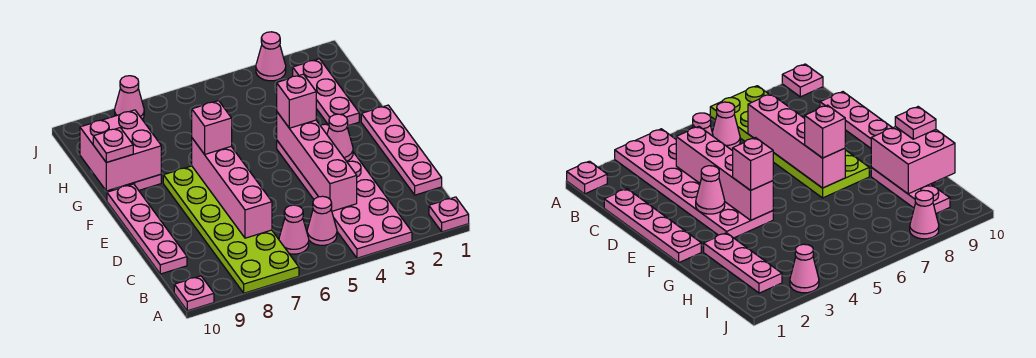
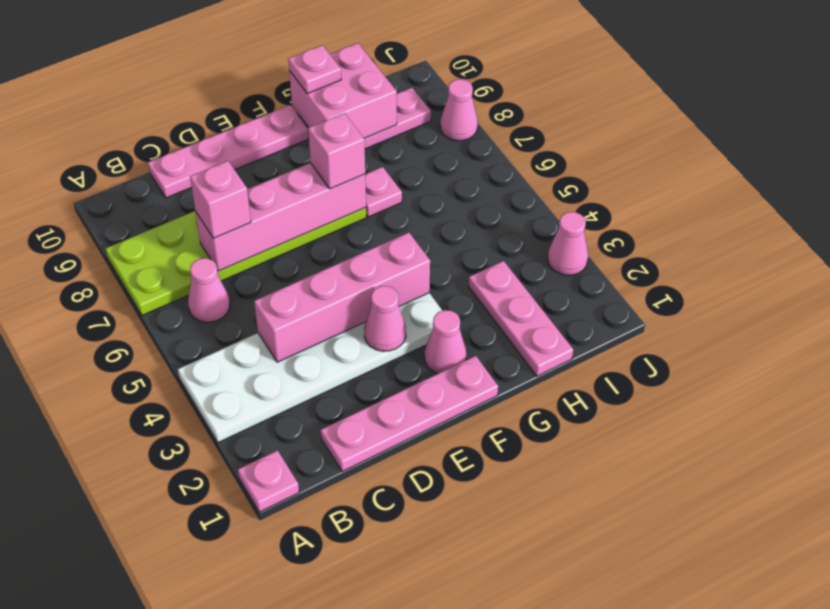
pink plate A3:F4 level 1 -> white plate A3:F4 level 1
pink plate A10 level 1 -> pink plate G7 level 1
pink cone B5 level 1 -> pink cone F2 level 1
pink brick F4 level 3 -> pink brick C7 level 3
pink plate G2:I2 level 1 -> pink plate H1:H3 level 1

